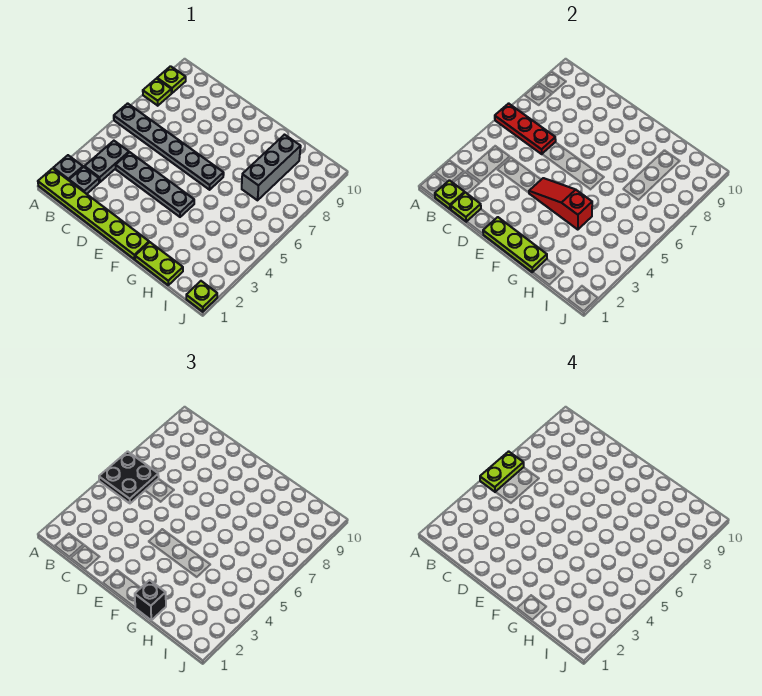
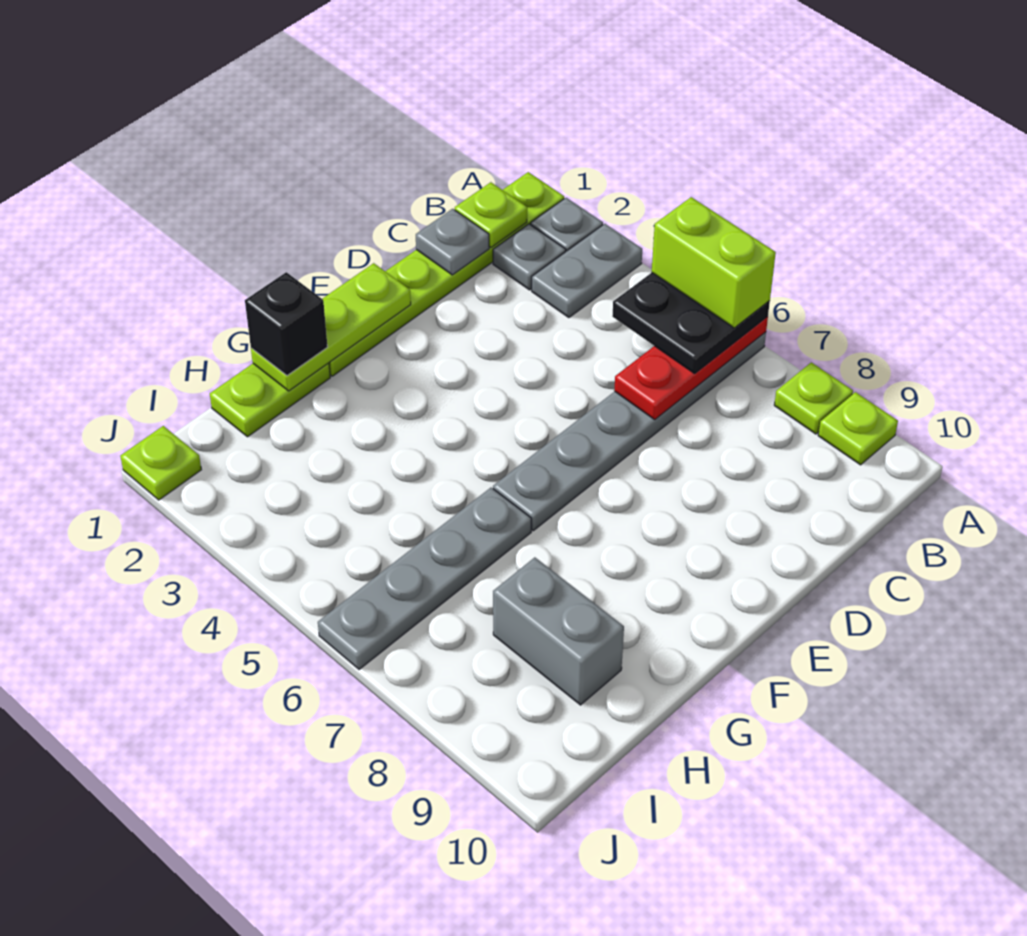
lime plate A5:A6 level 4 -> lime brick A5:A6 level 4
grey plate B3:B4 level 1 -> grey plate A3:B3 level 1
lime plate C1 level 2 -> grey plate C1 level 2
grey plate C4:F4 level 1 -> grey plate G6:J6 level 1
red slope E4:G4 level 2 top G -> none
grey brick H7:H9 level 1 -> grey brick H8:H9 level 1

